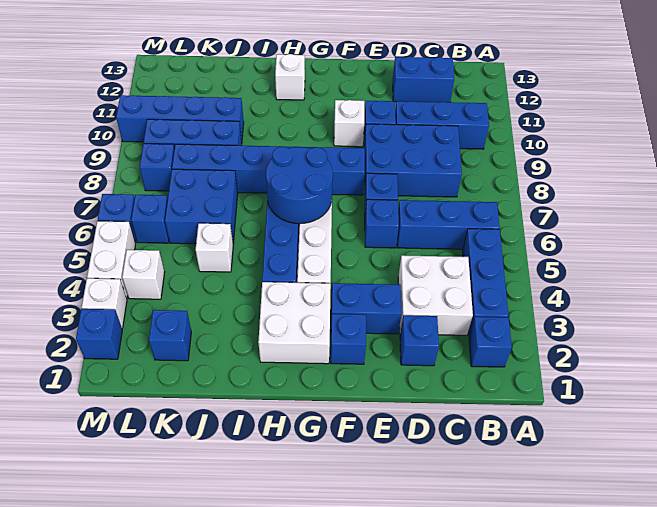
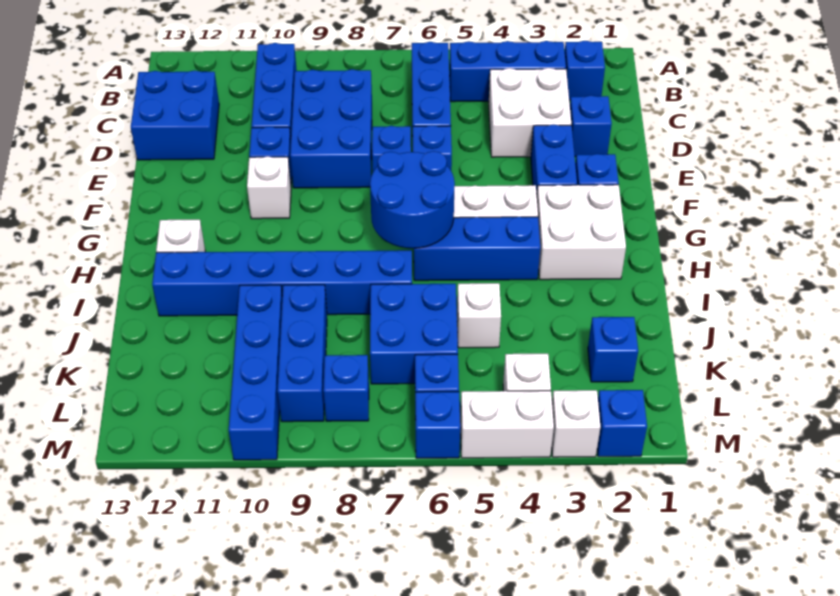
blue brick C12:D12 level 1 -> blue brick C12:D13 level 1
blue brick F8:K8 level 1 -> blue brick I7:I12 level 1

